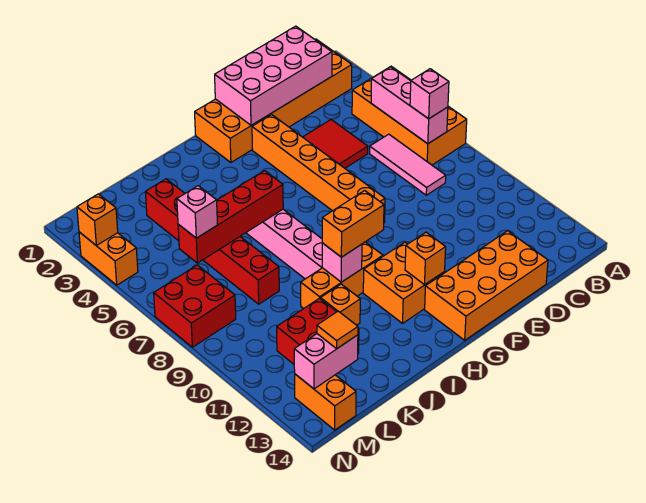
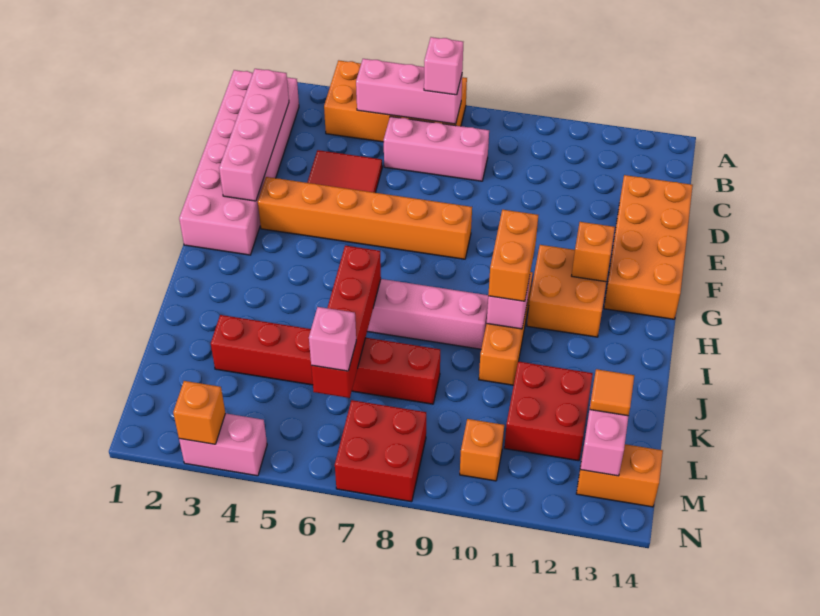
orange brick B1:G2 level 1 -> pink brick B1:G2 level 1
pink brick C1:F2 level 2 -> pink brick C2:F2 level 2
pink tile C6:C8 level 1 -> pink brick C6:C8 level 1
orange brick J11 level 1 -> orange brick M10 level 1
orange brick N3:N4 level 1 -> pink brick N3:N4 level 1

